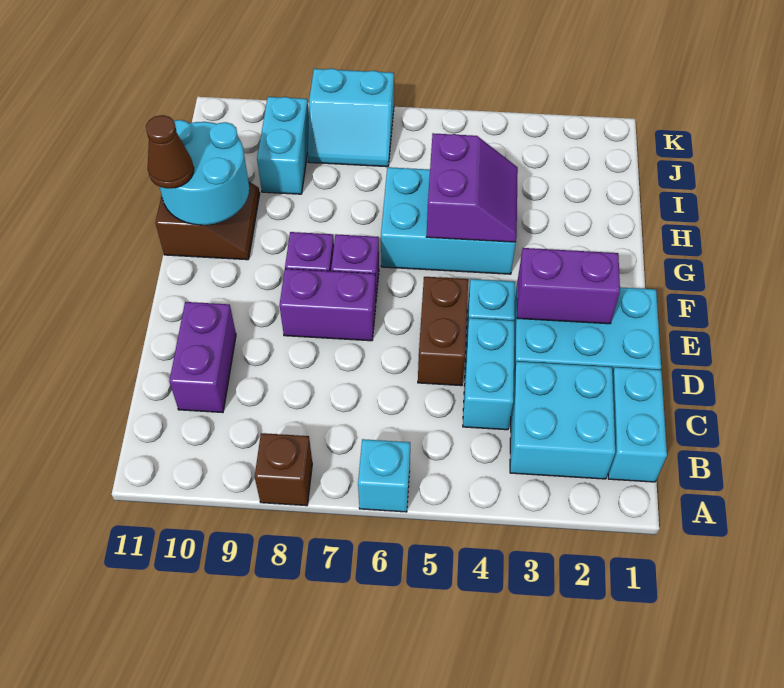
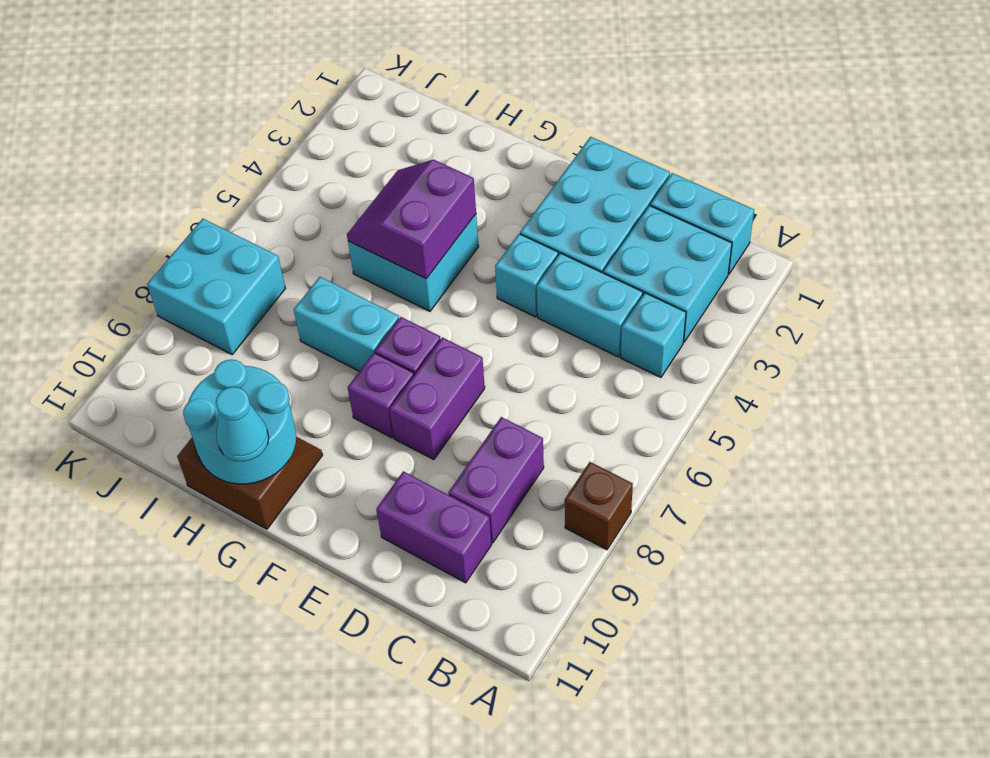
cyan brick A6 level 1 -> cyan brick B4 level 1
brown brick D5:E5 level 1 -> none
purple brick E2:E3 level 2 -> purple brick C8:C9 level 1
cyan brick G4:H6 level 1 -> cyan brick G4:H5 level 1
purple slope G4:H5 level 2 top 5 -> purple slope G4:H5 level 2 top G
brown cone G11 level 3 -> cyan cone G11 level 3
cyan brick I9:J9 level 1 -> cyan brick G7:H7 level 1
cyan slope J7:K8 level 1 top K -> cyan brick J7:K8 level 1

